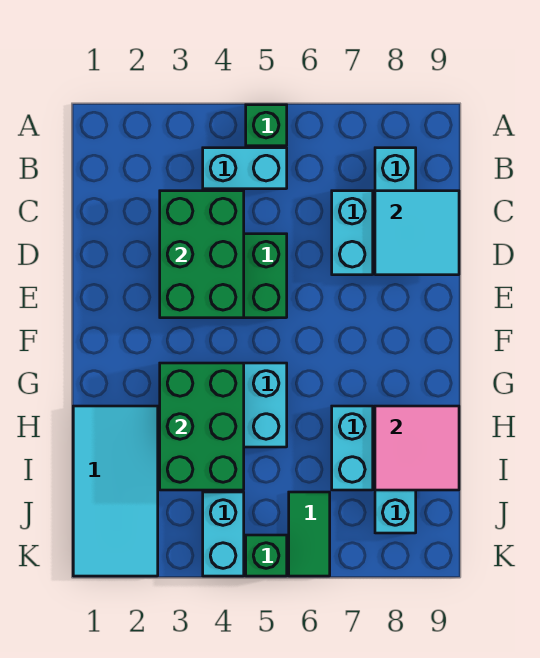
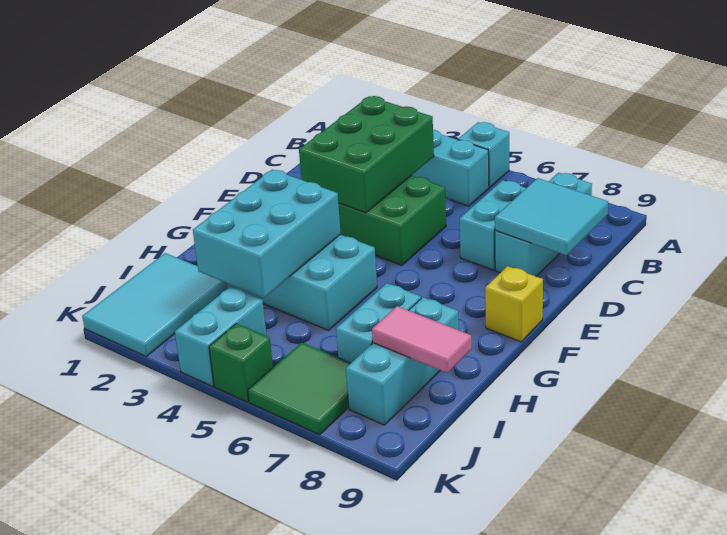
green brick A5 level 1 -> cyan brick A5 level 1
none -> yellow brick F9 level 1
green brick G3:I4 level 2 -> cyan brick G3:I4 level 2
cyan tile H1:K2 level 1 -> cyan tile I1:K2 level 1
pink tile H8:I9 level 2 -> pink tile I8:I9 level 2
green tile J6:K6 level 1 -> green tile J6:K7 level 1

